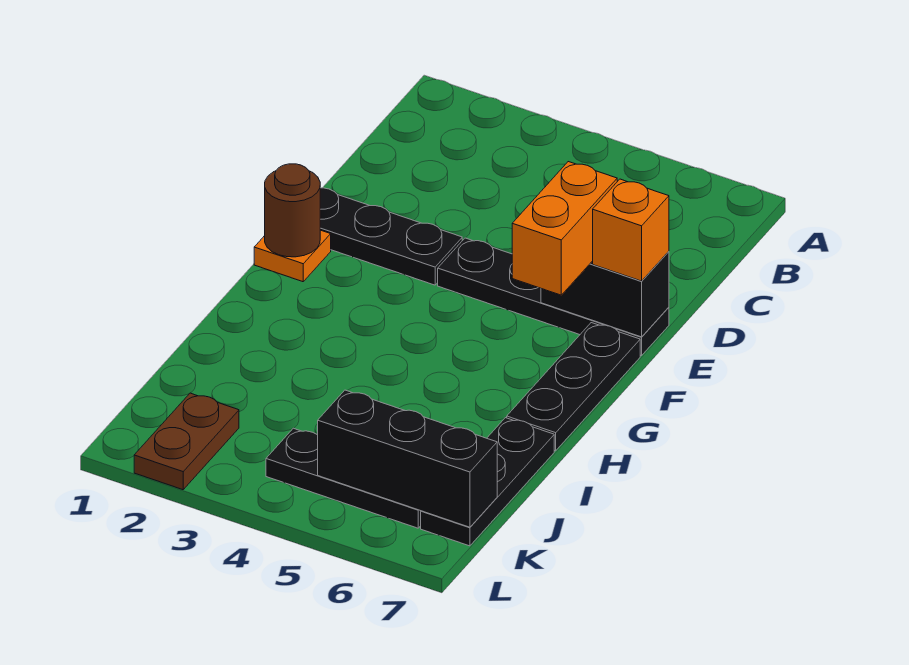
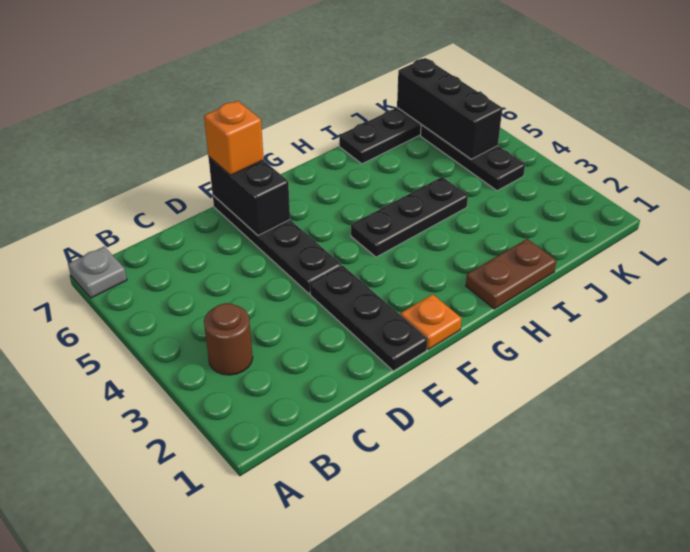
none -> grey plate A7 level 1
orange brick E6:F6 level 3 -> none
brown round brick F1 level 2 -> brown round brick B3 level 1
black plate F7:H7 level 1 -> black plate G4:I4 level 1
brown plate K2:L2 level 1 -> brown plate H1:I1 level 1

